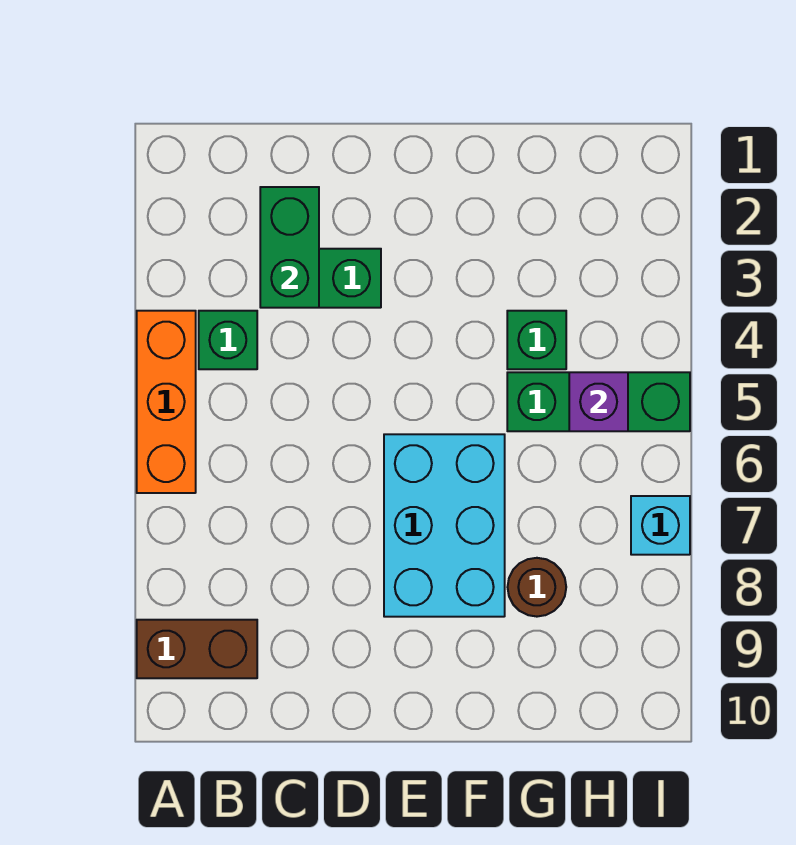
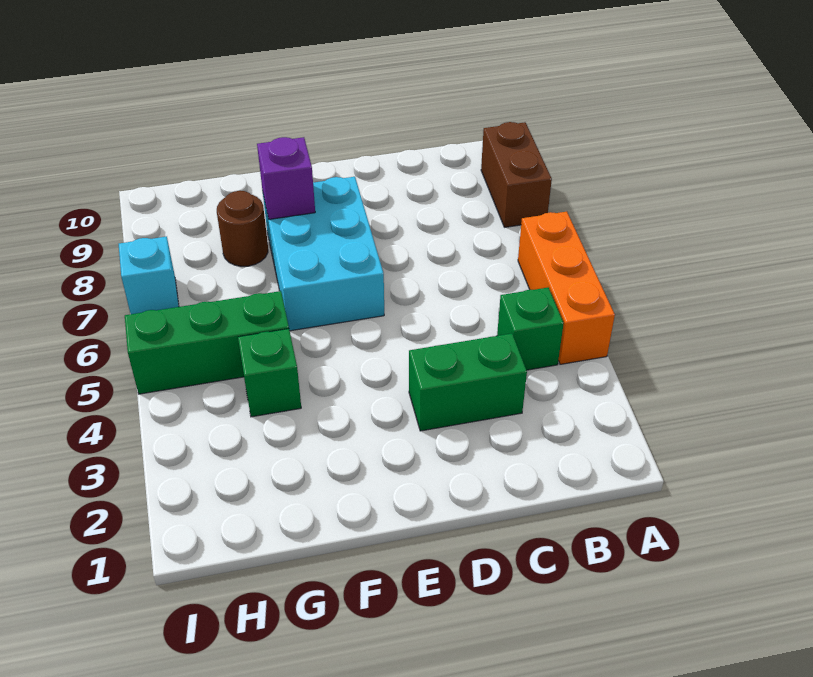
brown brick A9:B9 level 1 -> brown brick A8:A9 level 1
green brick C2:C3 level 2 -> none
purple brick H5 level 2 -> purple brick F8 level 2

